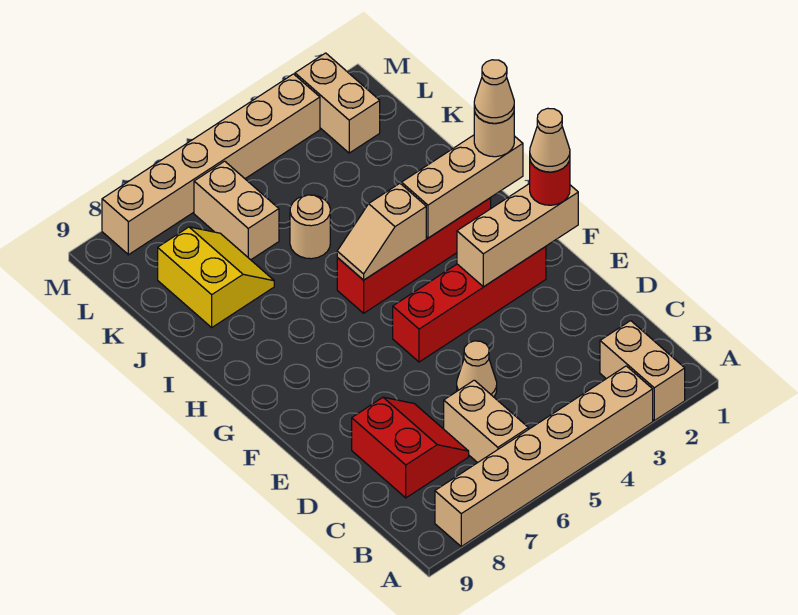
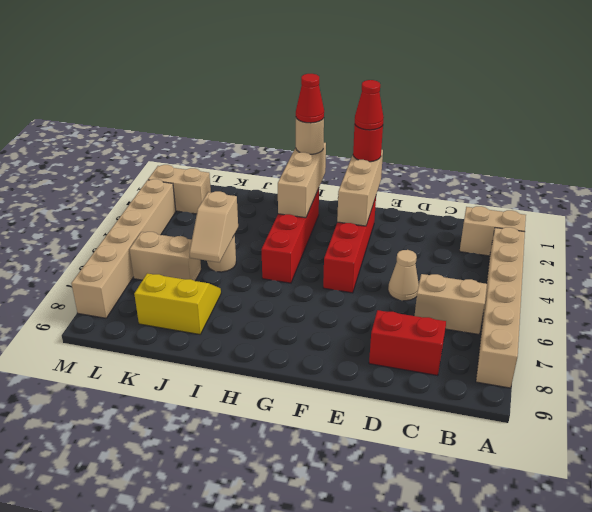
tan cone F1 level 4 -> red cone F1 level 4
tan cone H1 level 4 -> red cone H1 level 4
tan slope H4:H5 level 2 top 4 -> tan slope J5:J6 level 2 top 5

